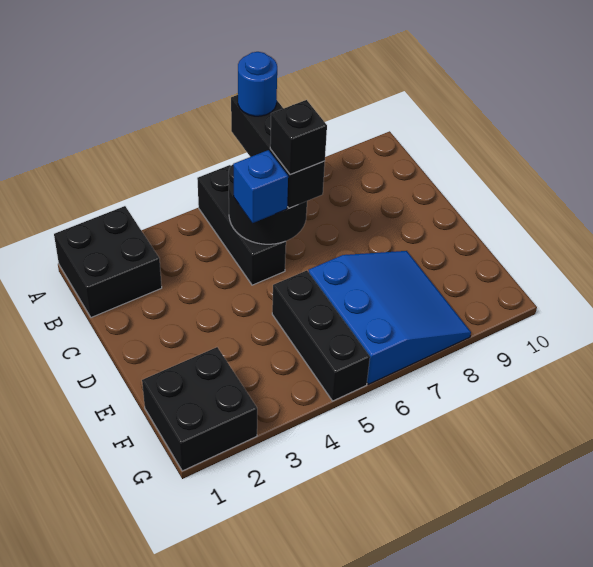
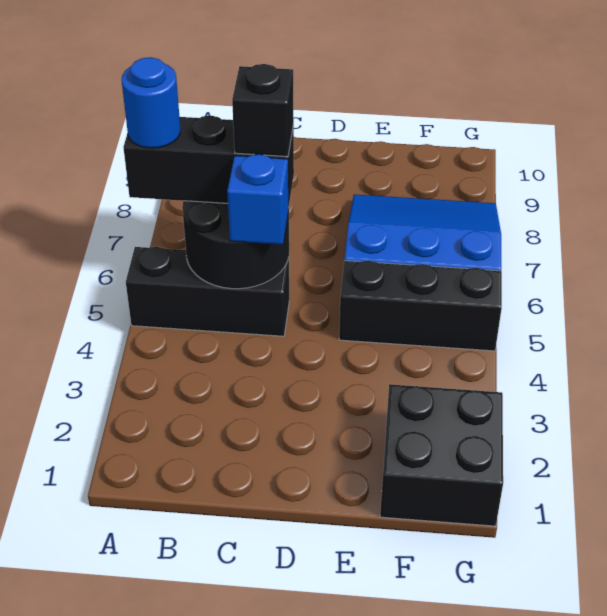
black brick A1:B2 level 1 -> none

